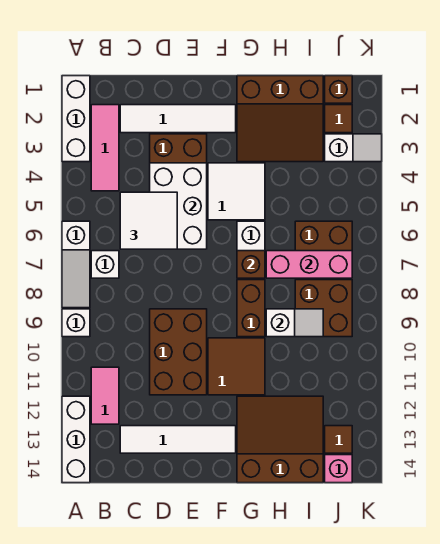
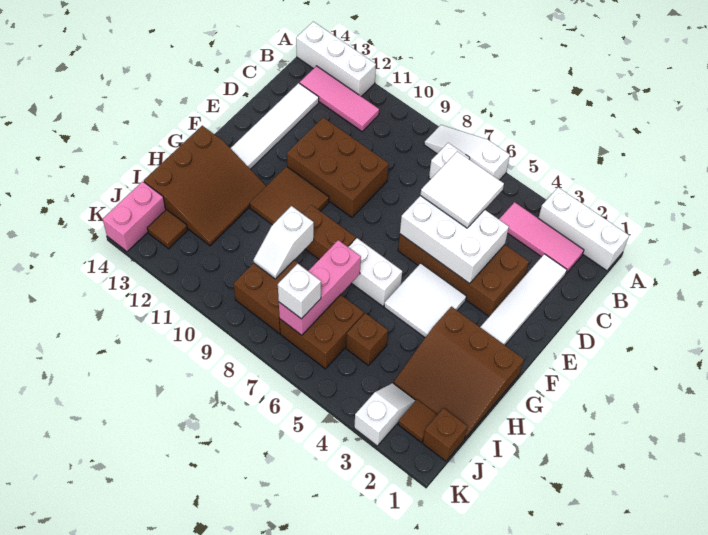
white brick A9 level 1 -> white brick J7 level 3
pink tile B11:B12 level 1 -> pink tile B11:B13 level 1
brown slope G1:I3 level 1 top 1 -> brown slope G1:I3 level 1 top G
brown brick G7 level 2 -> brown brick I5 level 1
white slope J3:K3 level 1 top J -> white slope J3:K3 level 1 top K
pink brick J14 level 1 -> pink brick J14:K14 level 1

